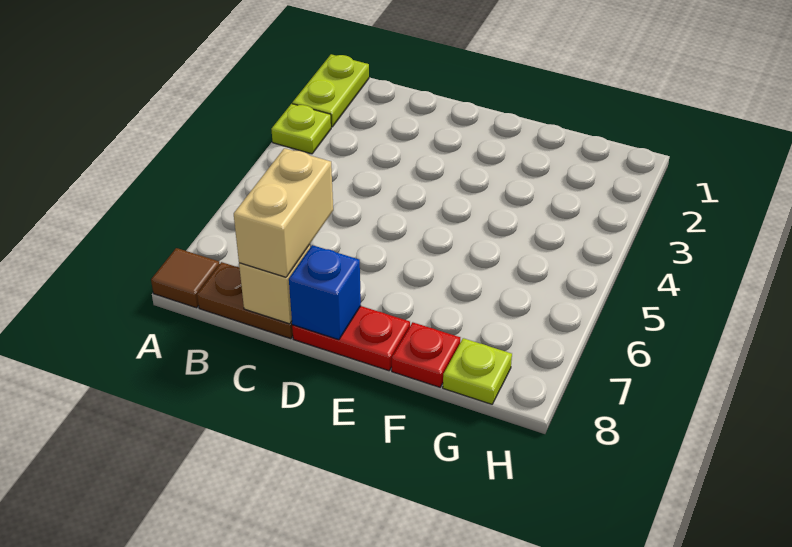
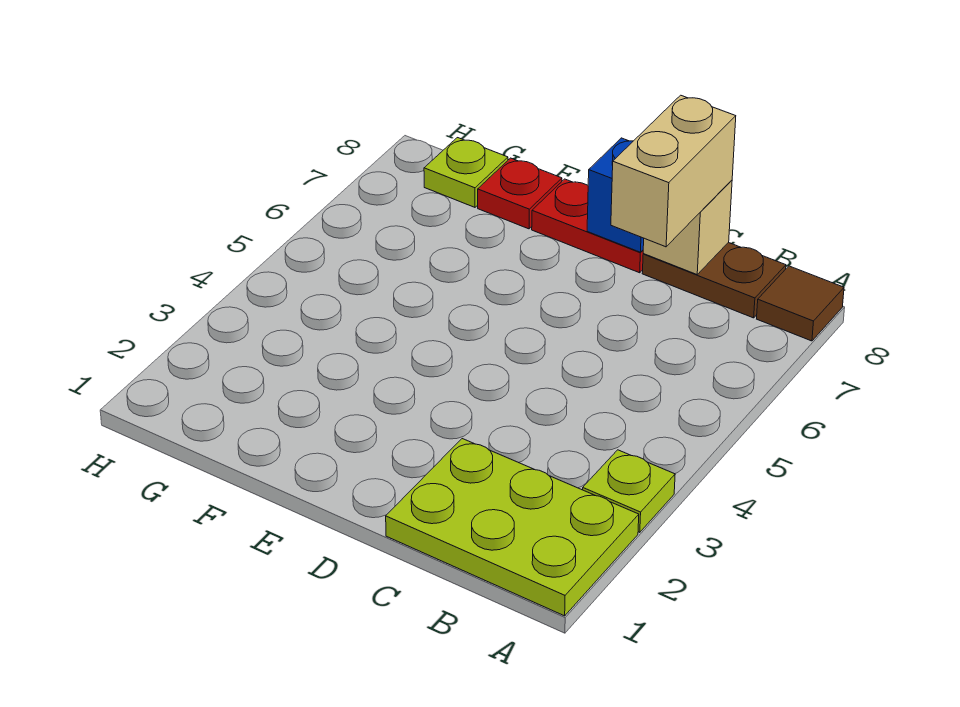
lime plate A1:A2 level 1 -> lime plate A1:C2 level 1

